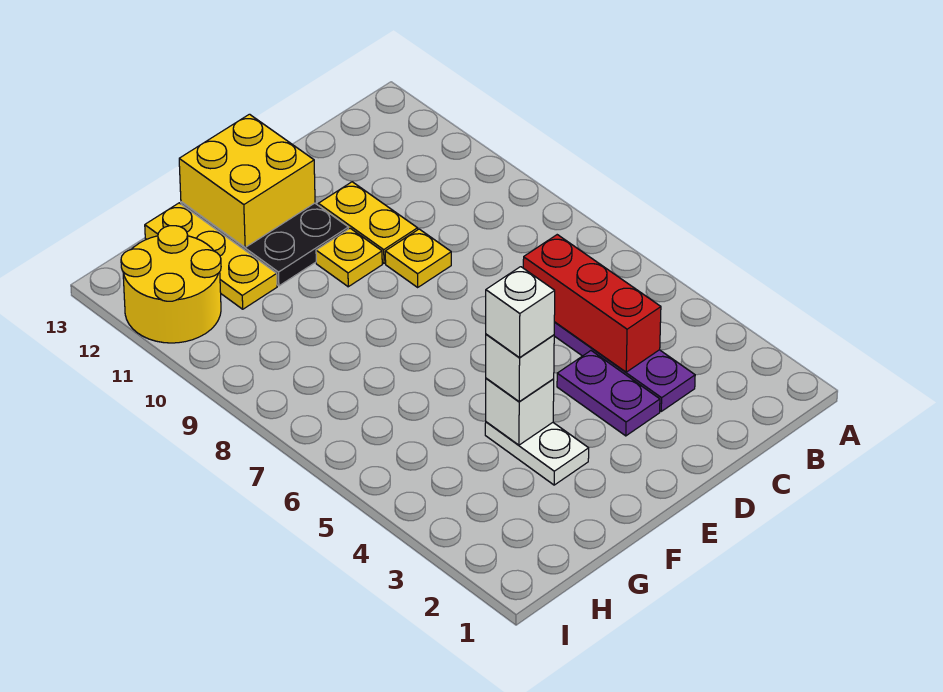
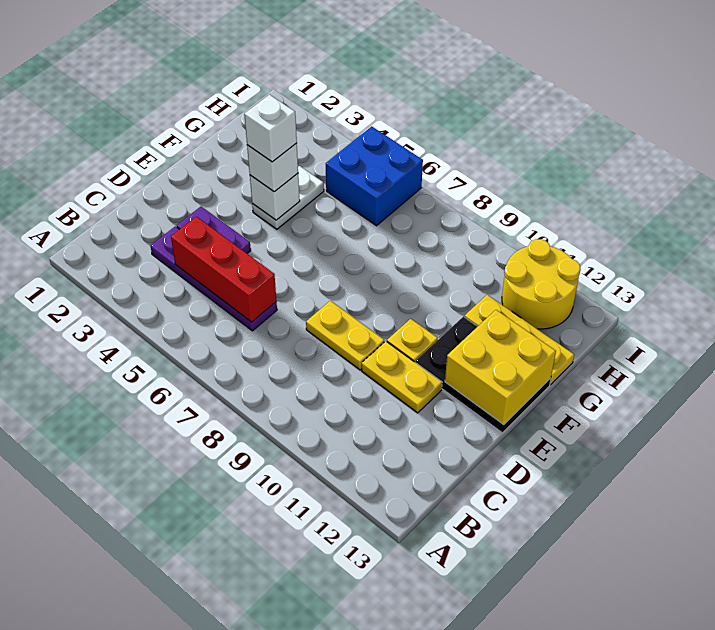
yellow plate D9 level 1 -> yellow plate D8:D9 level 1
white plate F3:F4 level 1 -> white plate F4:G4 level 1
none -> blue brick H5:I6 level 1

